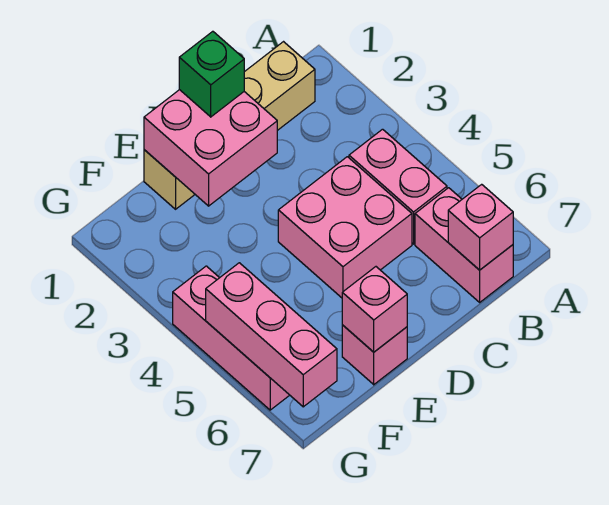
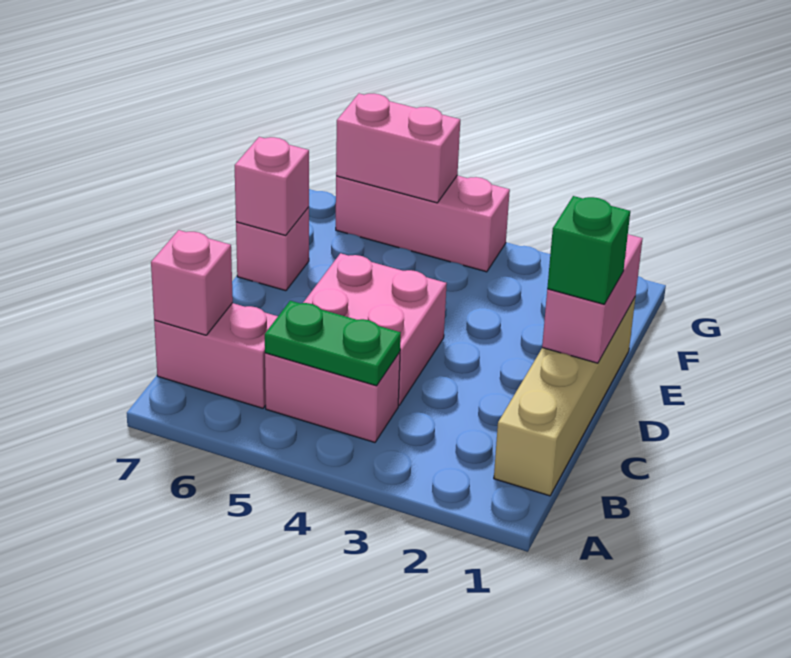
none -> green plate B4:B5 level 2
pink brick D1:E2 level 2 -> pink brick D1:E1 level 2
pink brick G5:G7 level 2 -> pink brick G5:G6 level 2

